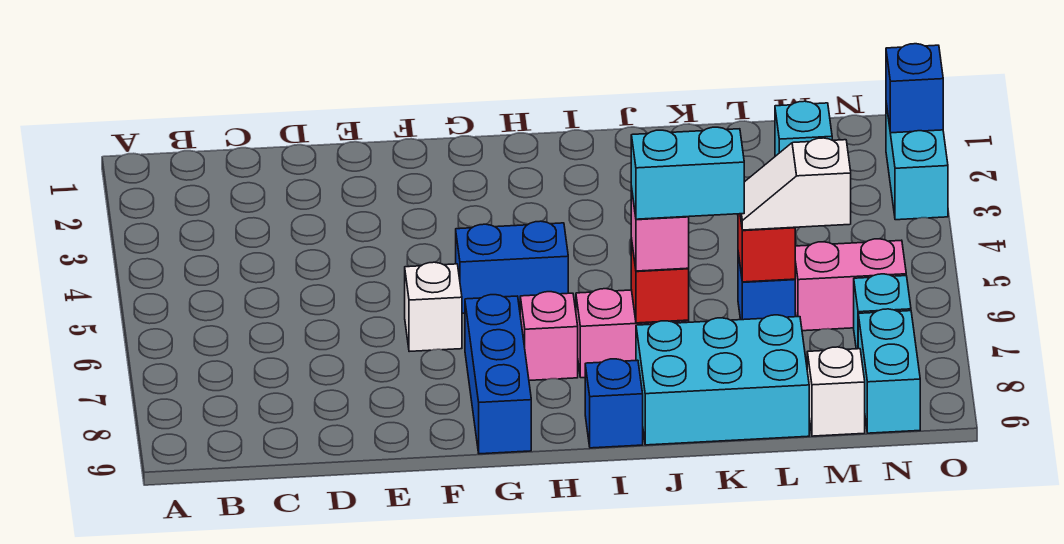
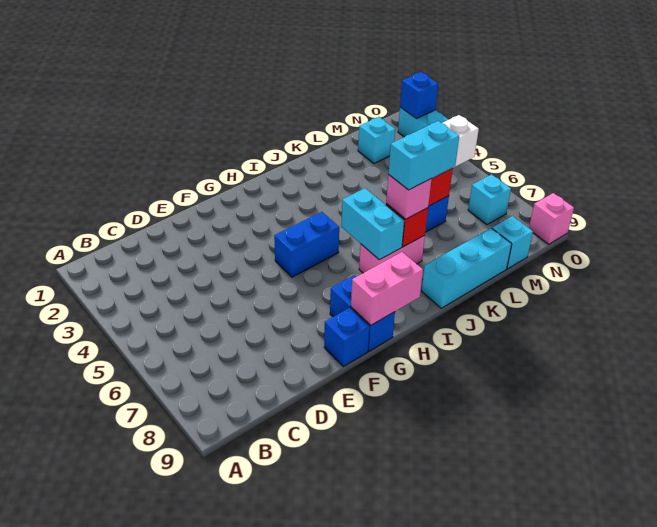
white brick F6 level 1 -> none
blue brick G7:G9 level 1 -> blue brick G8:G9 level 1
pink brick H7 level 1 -> pink brick O9 level 1
blue brick I9 level 1 -> blue brick F9 level 1
cyan brick J8:L9 level 1 -> cyan brick J9:L9 level 1
pink brick M6:N6 level 1 -> pink brick G9:H9 level 2
white brick M9 level 1 -> cyan brick M9 level 1
cyan brick N8:N9 level 1 -> cyan brick I6:I7 level 2

